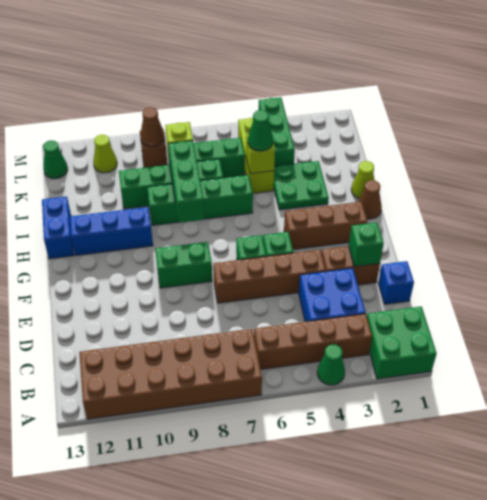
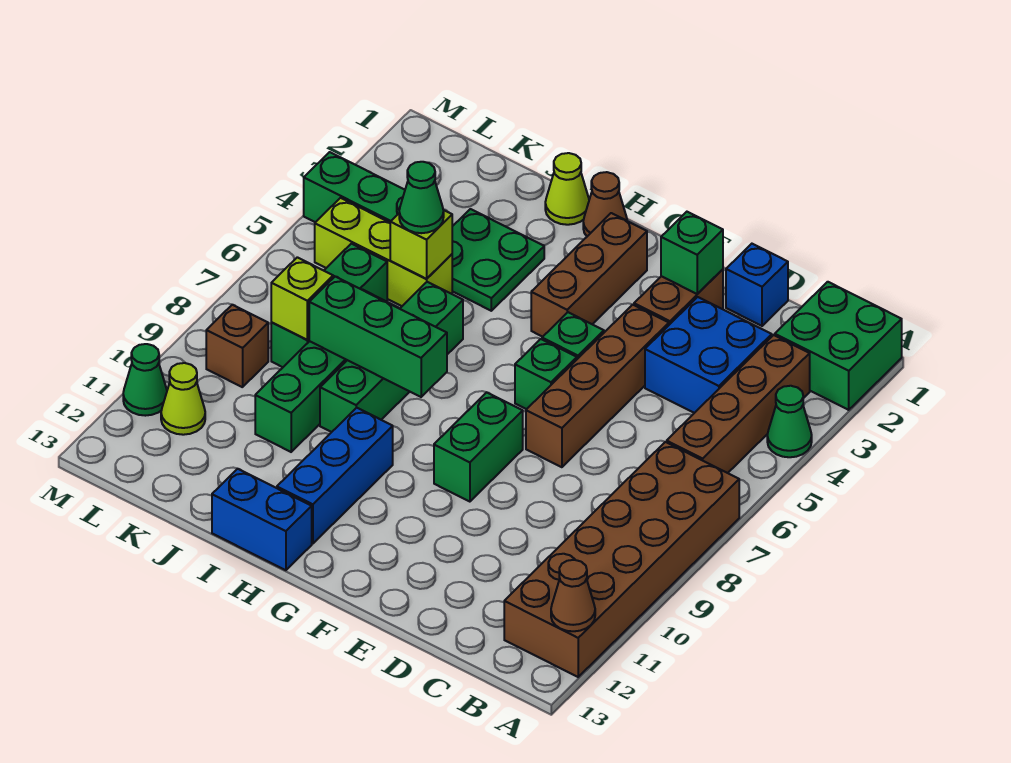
brown cone L9 level 2 -> brown cone A12 level 2
green cone L13 level 1 -> green cone M11 level 1

